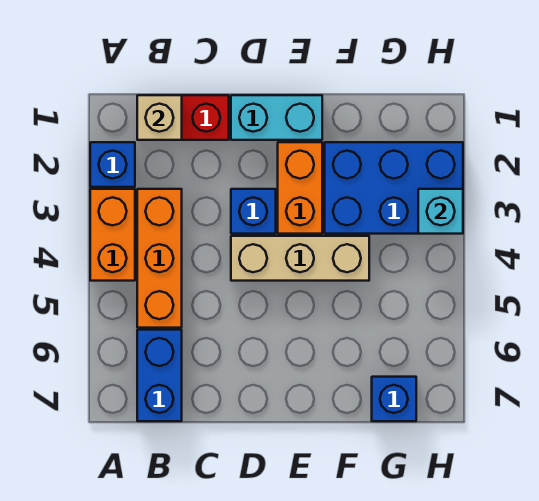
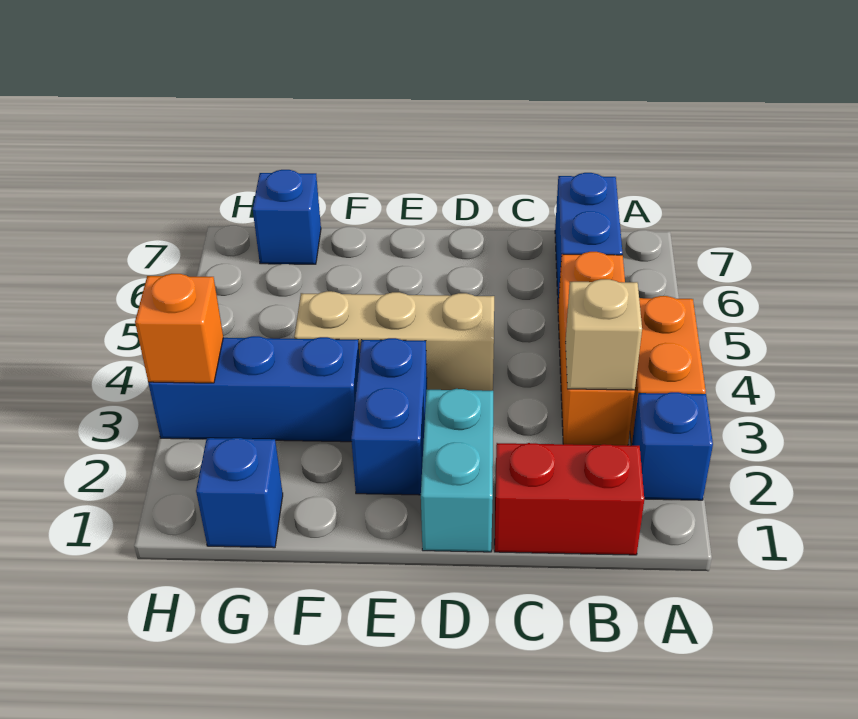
tan brick B1 level 2 -> tan brick B3 level 2
cyan brick D1:E1 level 1 -> cyan brick D1:D2 level 1
blue brick D3 level 1 -> blue brick G1 level 1
orange brick E2:E3 level 1 -> blue brick E2:E3 level 1
blue brick F2:H3 level 1 -> blue brick F3:H3 level 1
cyan brick H3 level 2 -> orange brick H3 level 2

